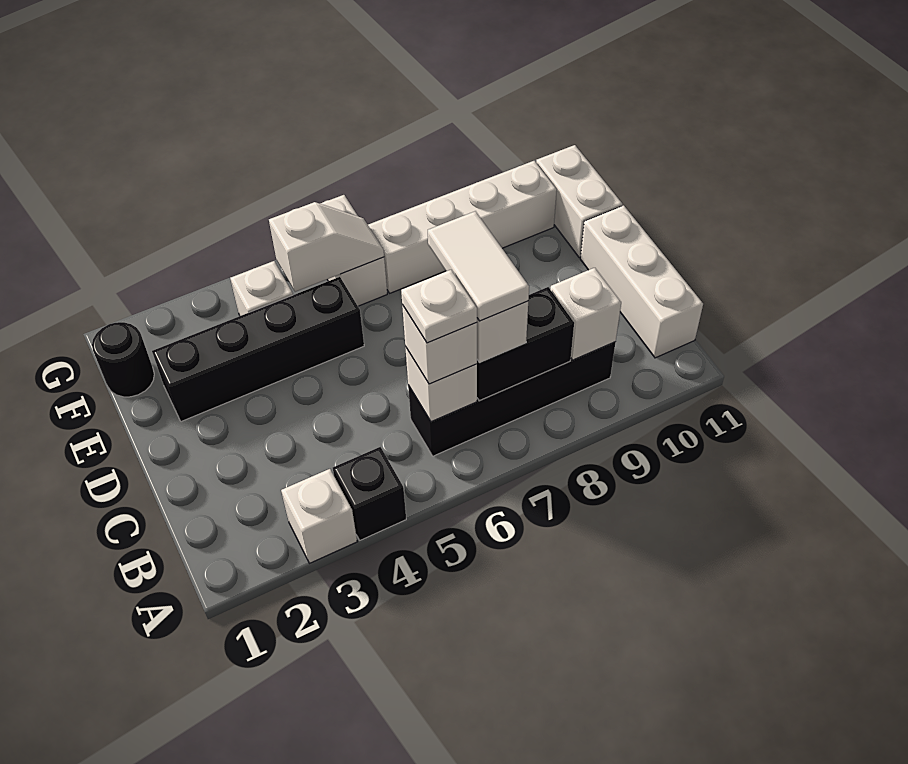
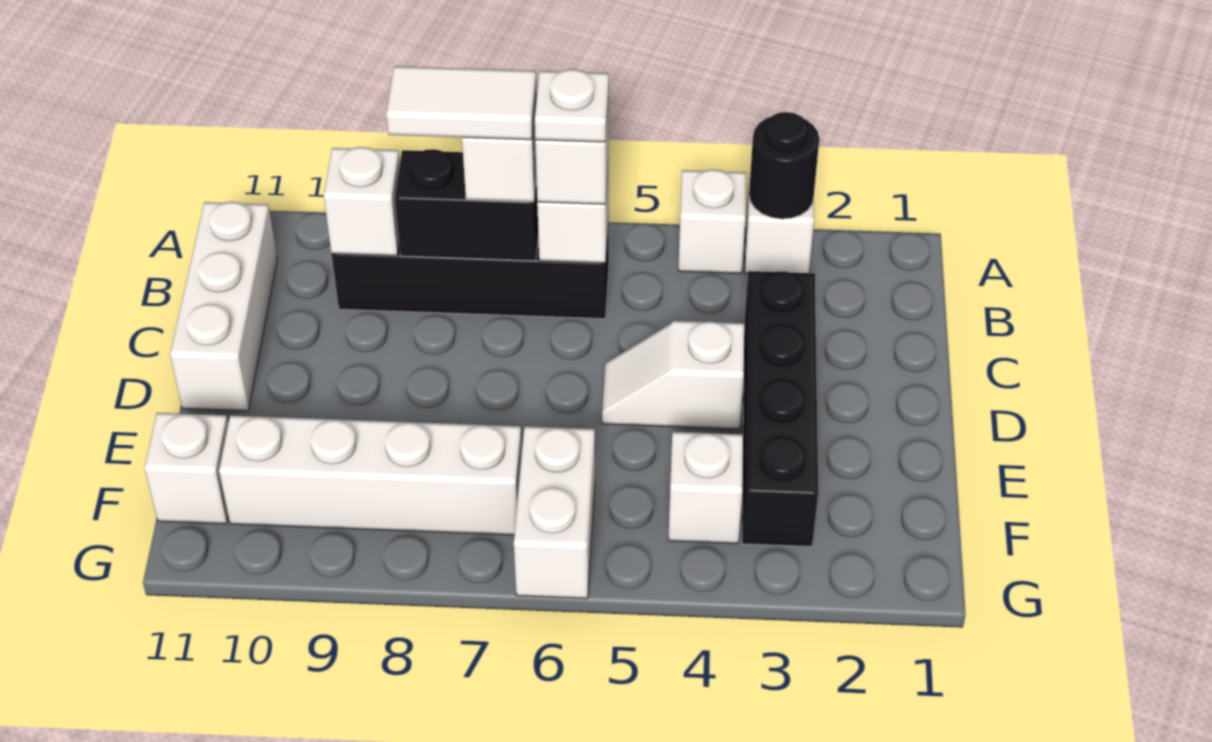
black brick A4 level 1 -> white brick A4 level 1
white tile B7:C7 level 4 -> white tile B7:B8 level 4
black brick E2:E5 level 1 -> black brick C3:F3 level 1
white brick E11:F11 level 1 -> white brick F11 level 1
black round brick F1 level 1 -> black round brick A3 level 2
white slope F5:F6 level 2 top 5 -> white slope D4:D5 level 1 top 4

